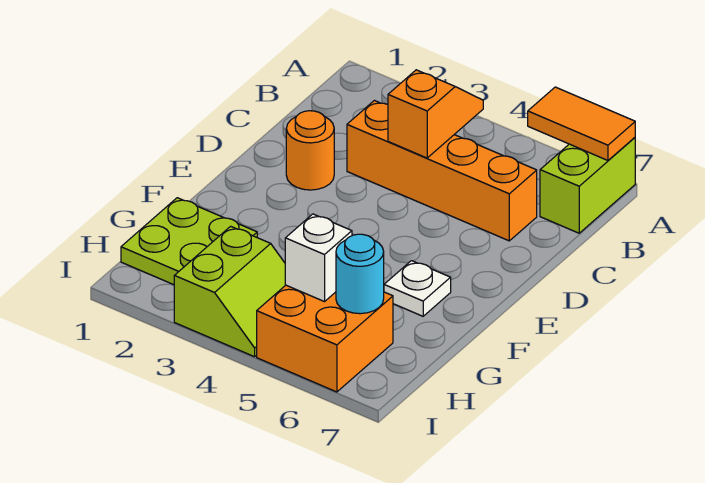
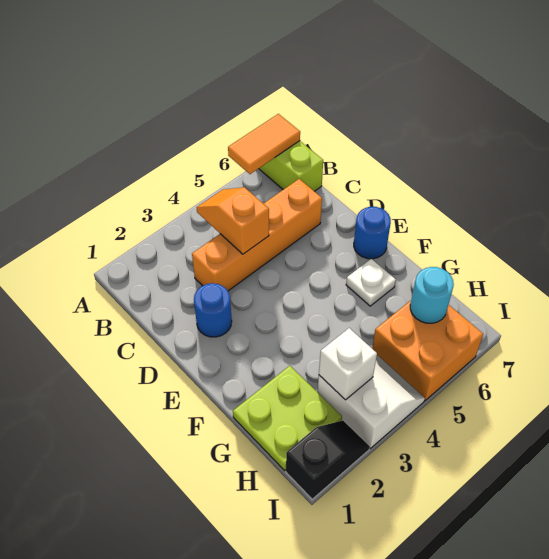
orange round brick D2 level 1 -> blue round brick D2 level 1
none -> blue round brick E7 level 1
lime slope H3:I4 level 1 top 3 -> white slope H3:I4 level 1 top 3
white brick H5 level 2 -> white brick H3 level 2
none -> black slope I1:I2 level 1 top 1

